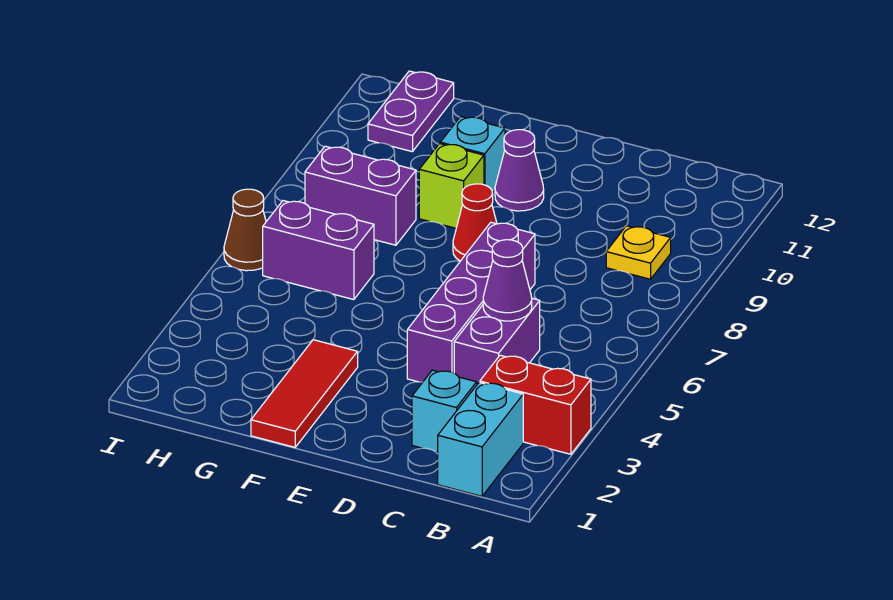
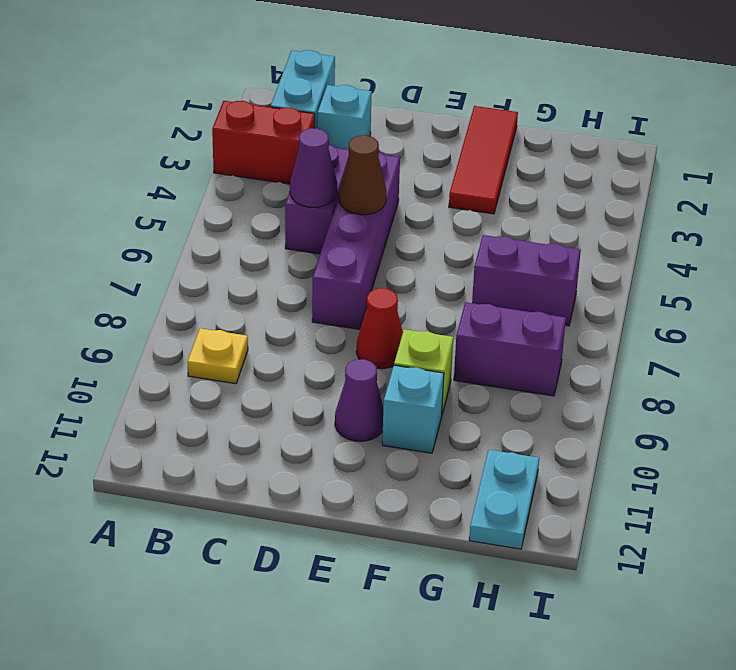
purple plate H11:H12 level 1 -> cyan plate H11:H12 level 1
brown cone I6 level 1 -> brown cone D5 level 2

